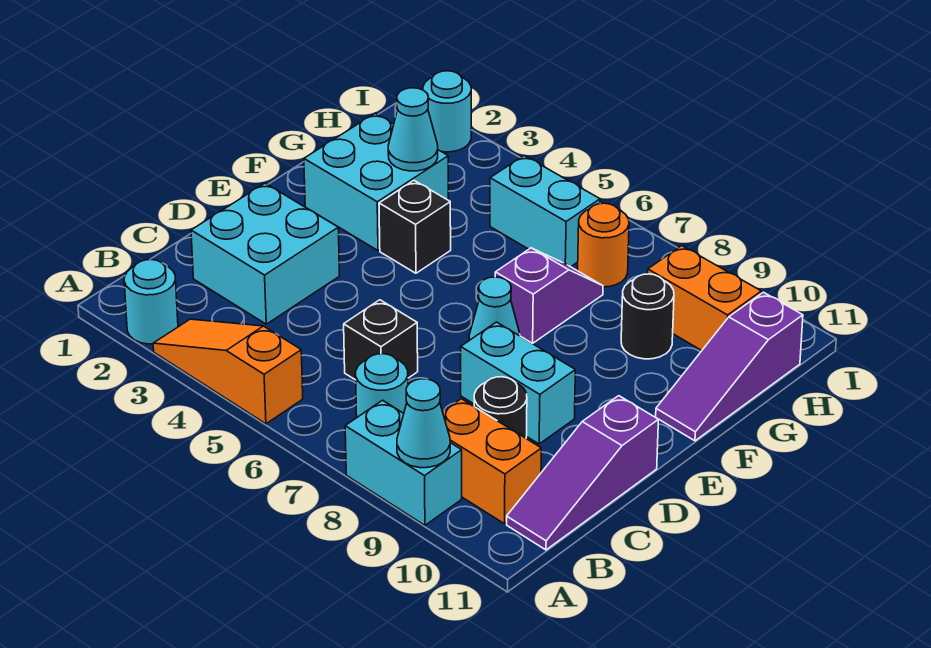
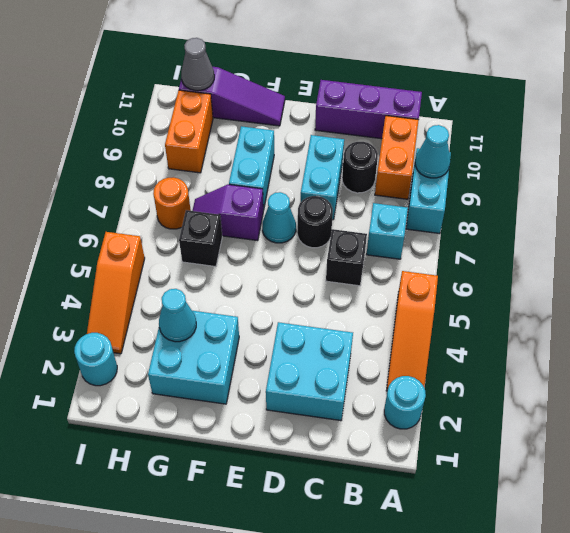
cyan round brick B7 level 1 -> cyan brick B7 level 1
purple slope B11:D11 level 1 top D -> purple brick B11:D11 level 1
black brick F4 level 1 -> black brick G6 level 1
black round brick G9 level 1 -> black round brick D7 level 1
cyan brick H5:H6 level 1 -> cyan brick F8:F9 level 1
none -> grey cone H11 level 2
none -> orange slope I3:I5 level 1 top 5

